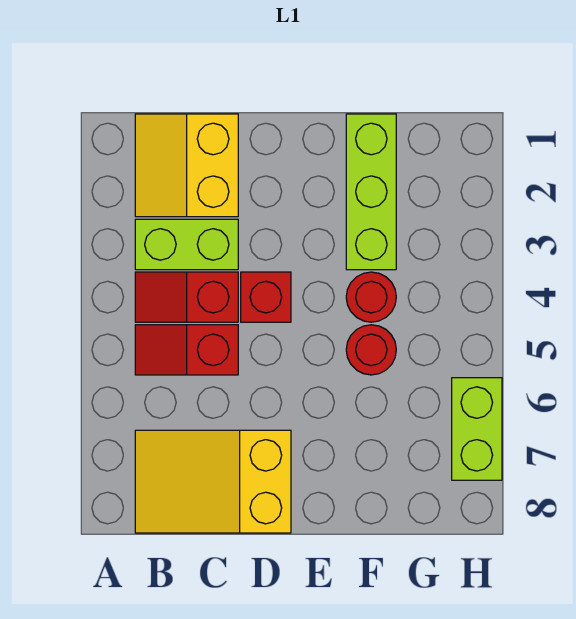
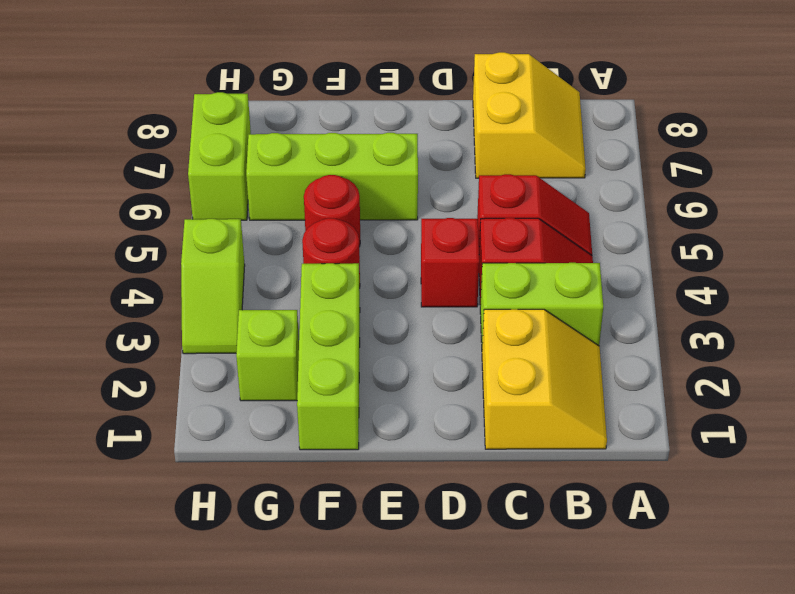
yellow slope B7:D8 level 1 top D -> yellow slope B7:C8 level 1 top C
none -> lime brick E6:G6 level 1
none -> lime brick G2 level 1
none -> lime slope H3:H4 level 1 top 4

